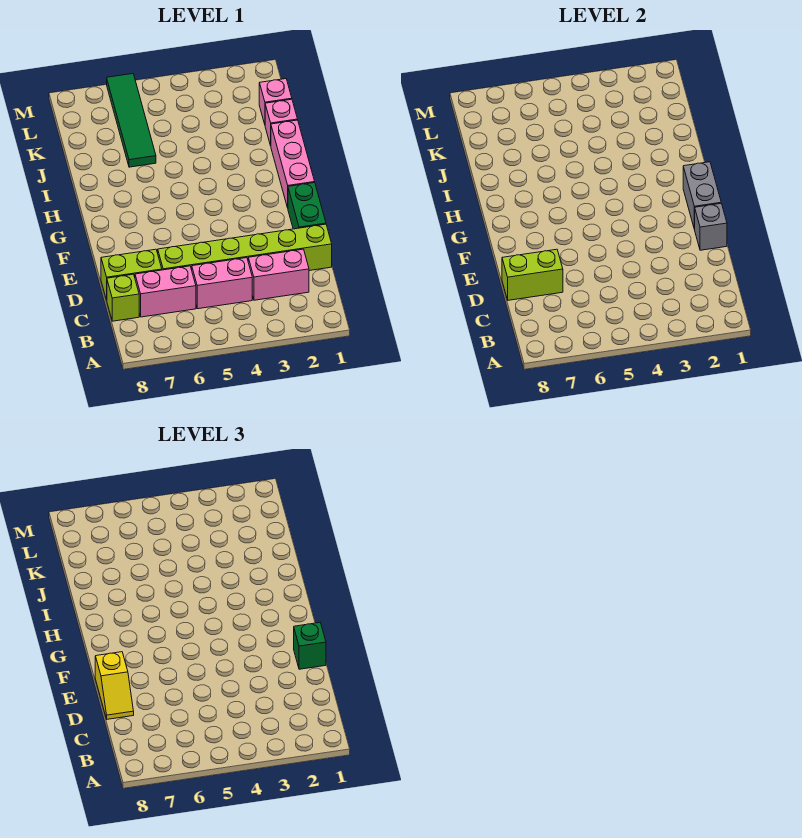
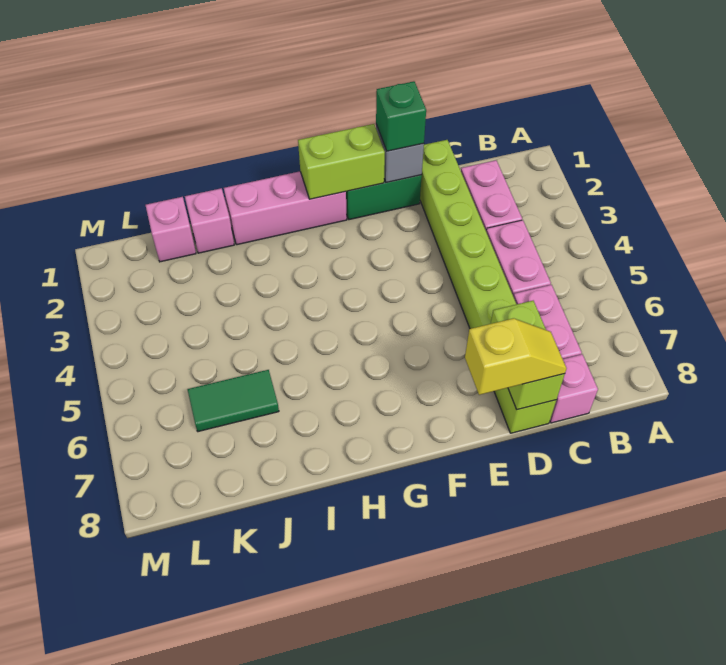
lime brick C8 level 1 -> pink brick C8 level 1
grey brick F1:G1 level 2 -> lime brick F1:G1 level 2
green tile J6:M6 level 1 -> green tile J6:K6 level 1

